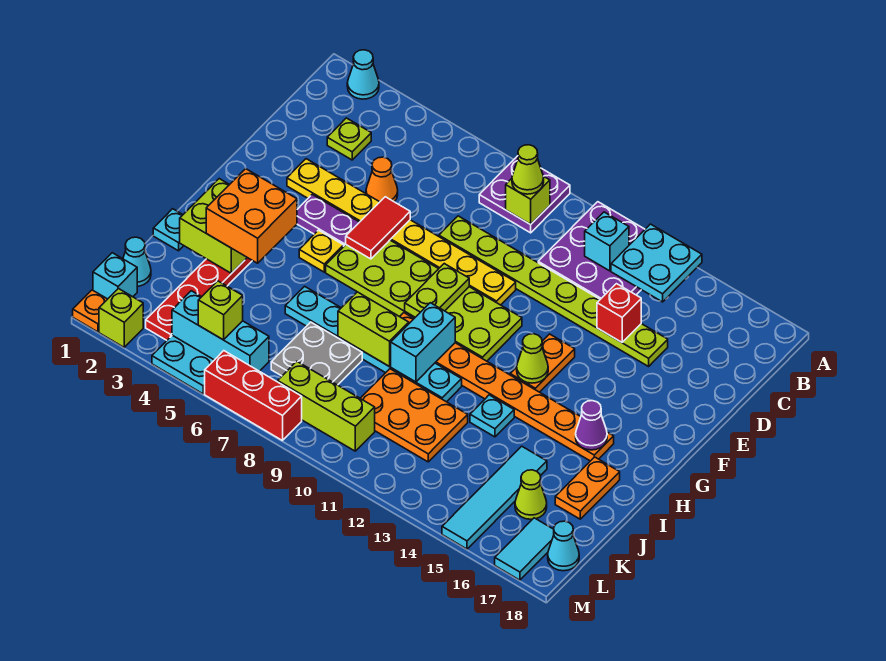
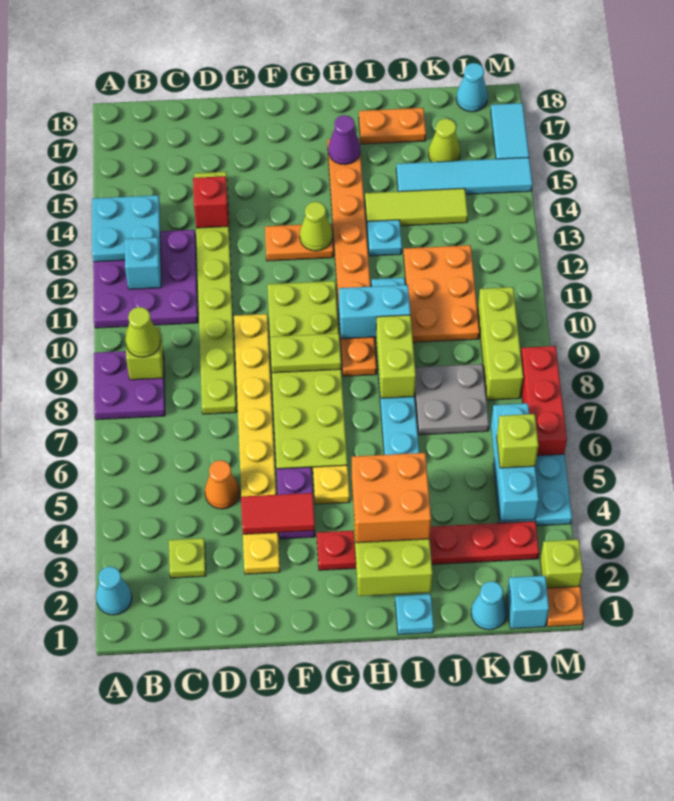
red tile E6:F6 level 2 -> red tile E4:F4 level 2
none -> lime tile I14:K14 level 1
cyan tile L17:M17 level 1 -> cyan tile M16:M17 level 1

